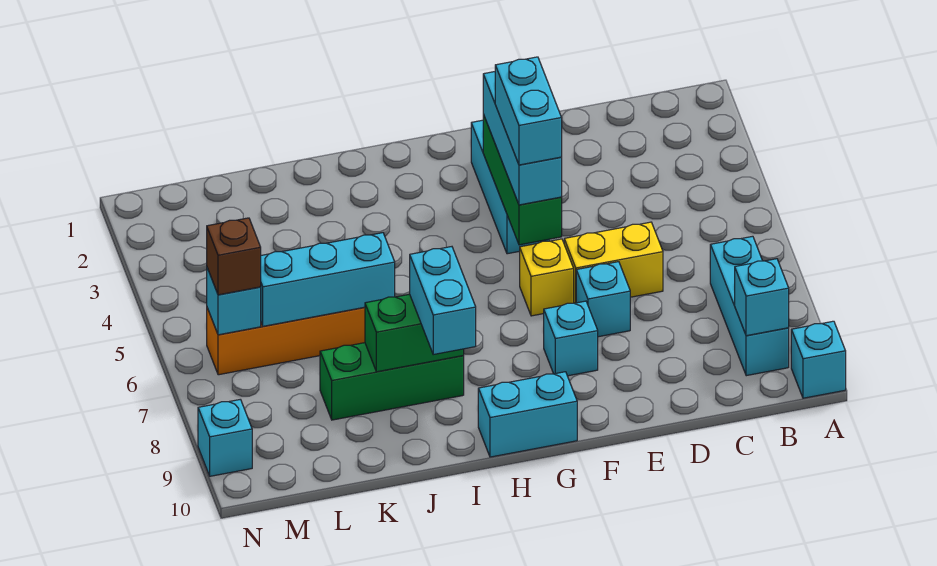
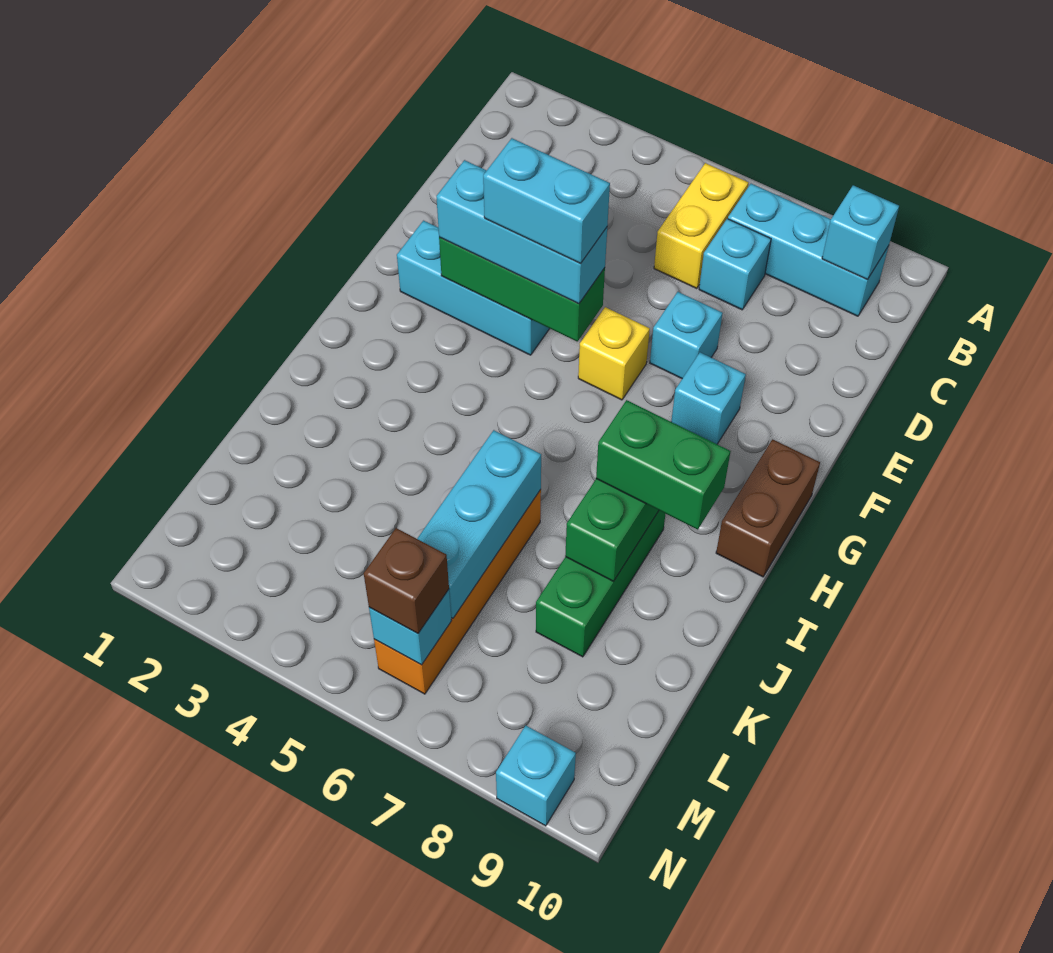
cyan brick A10 level 1 -> cyan brick C7 level 1
yellow brick D6:E6 level 1 -> yellow brick B6:C6 level 1
cyan brick G10:H10 level 1 -> brown brick G10:H10 level 1
cyan brick I8:I9 level 3 -> green brick I8:I9 level 3

